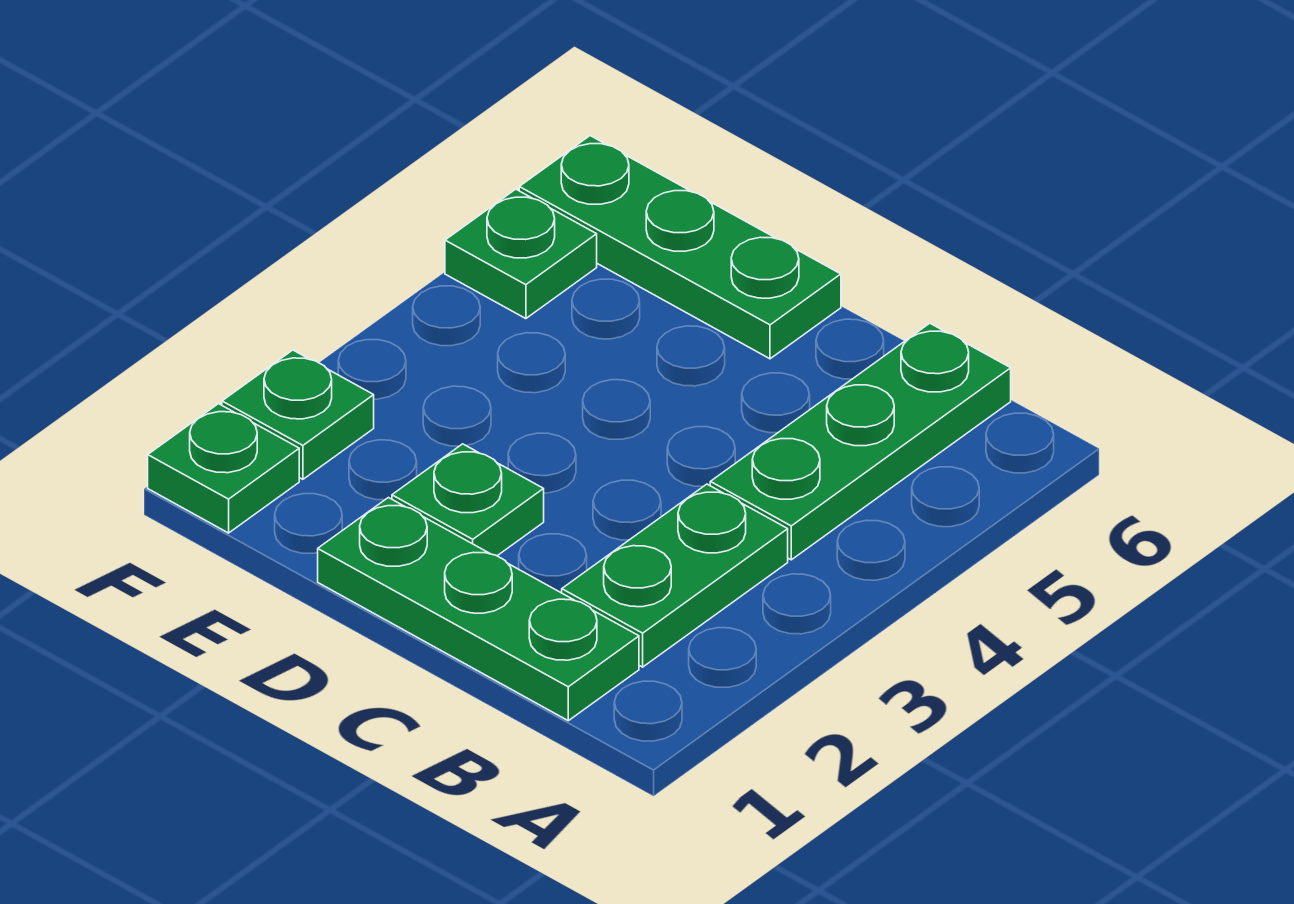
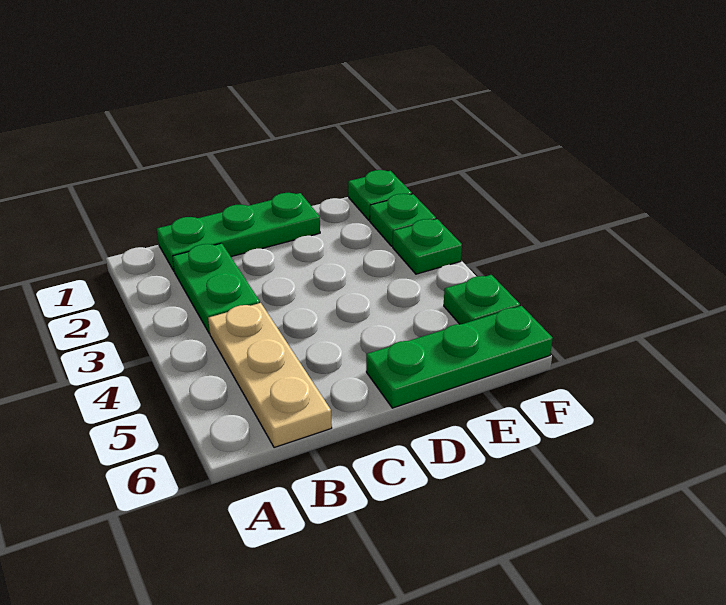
green plate B4:B6 level 1 -> tan plate B4:B6 level 1
green plate D2 level 1 -> green plate F3 level 1

